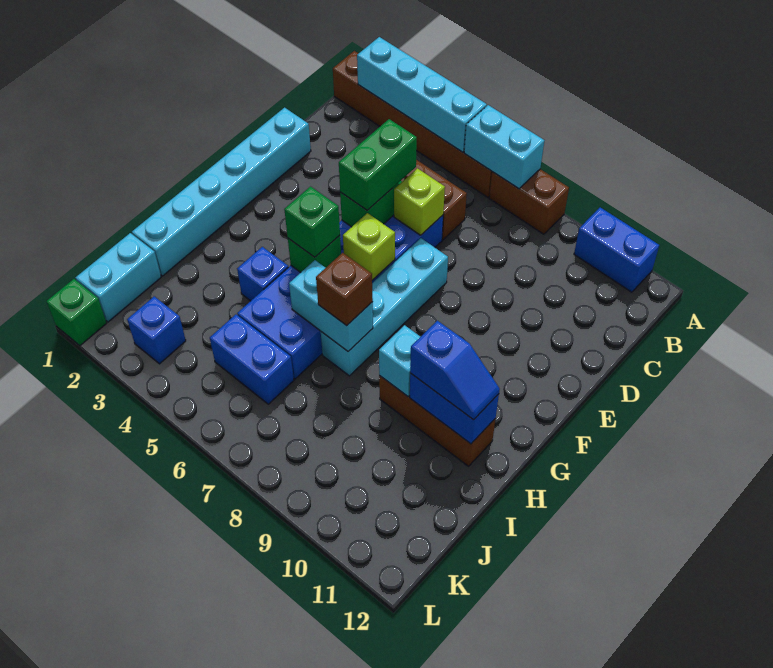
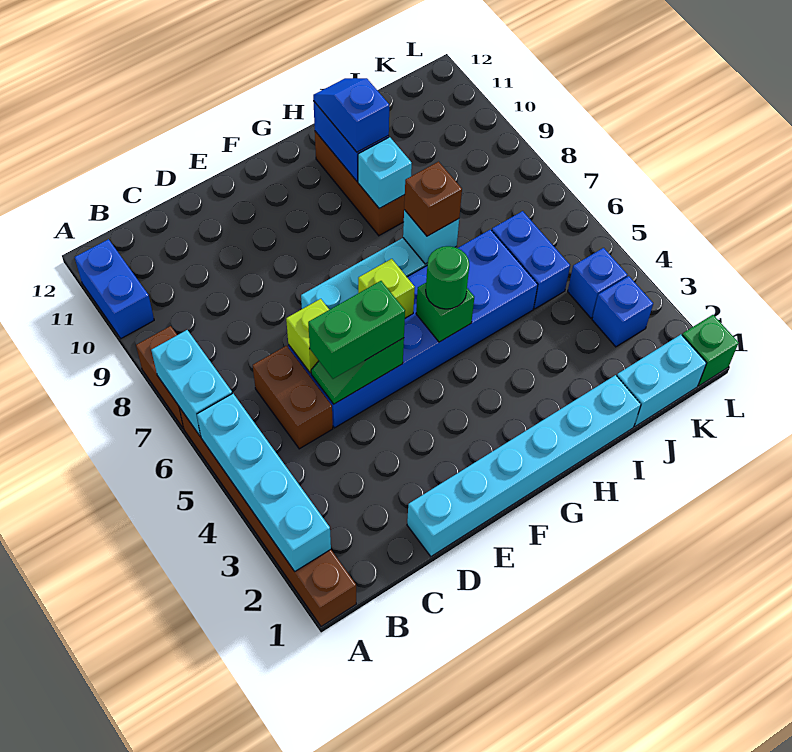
green brick G5 level 3 -> green round brick G5 level 3
blue brick H4 level 1 -> blue brick K4 level 1
cyan brick H6:H7 level 2 -> cyan brick H7 level 2

